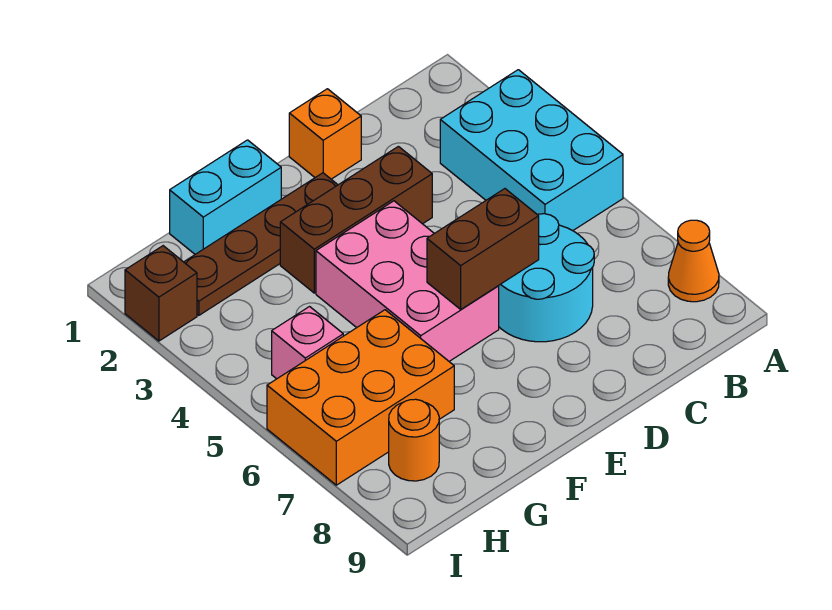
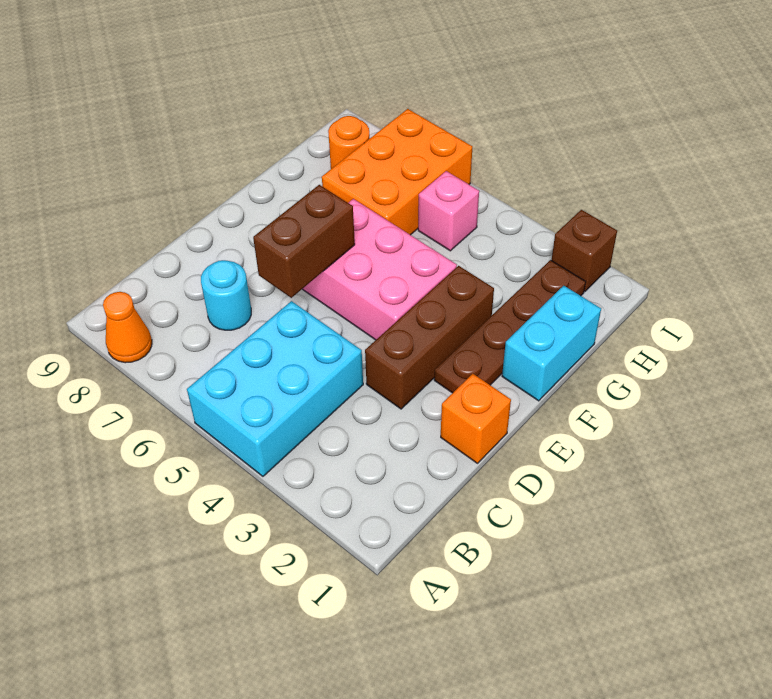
cyan brick A3:B5 level 1 -> cyan brick A4:C5 level 1
cyan round brick C6:D7 level 1 -> cyan round brick C7 level 1

